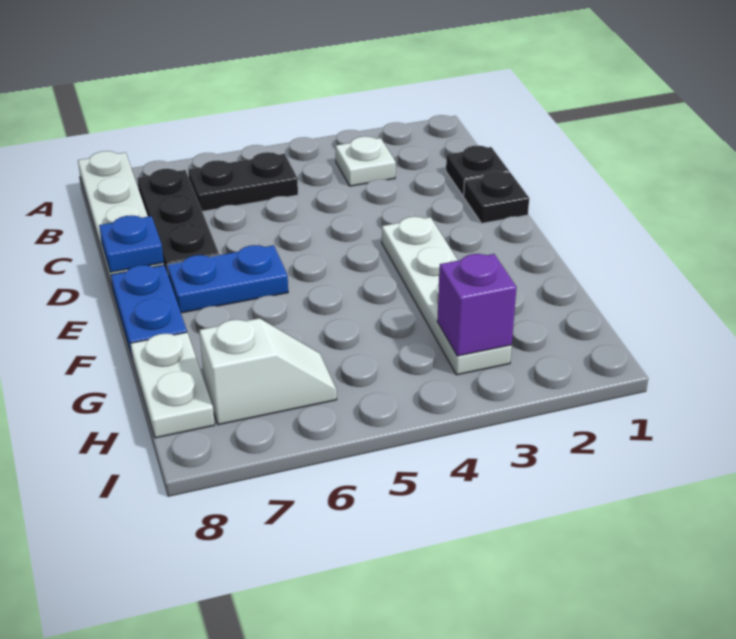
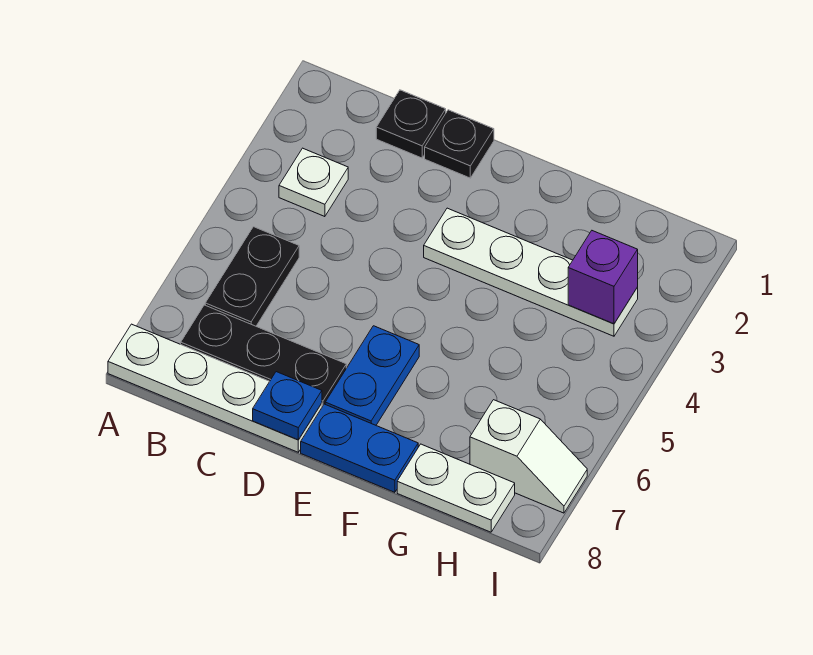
white slope H6:H7 level 1 top 7 -> white slope H7:I7 level 1 top H

